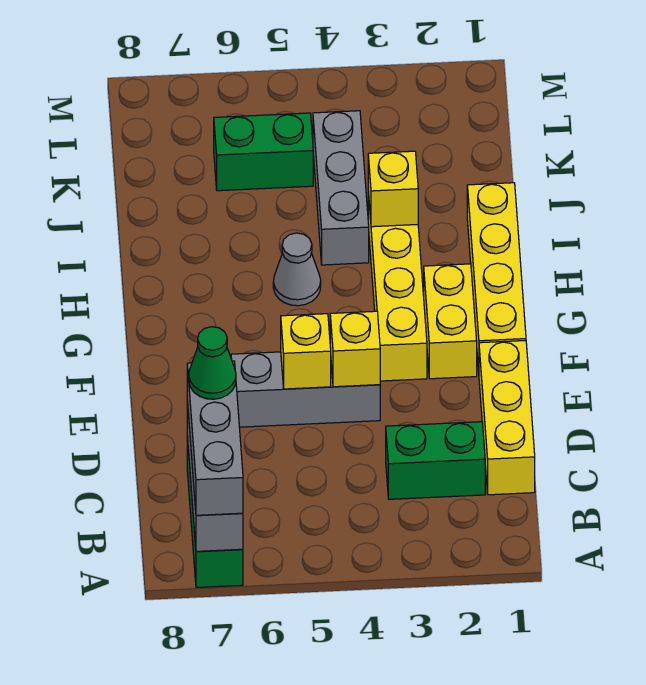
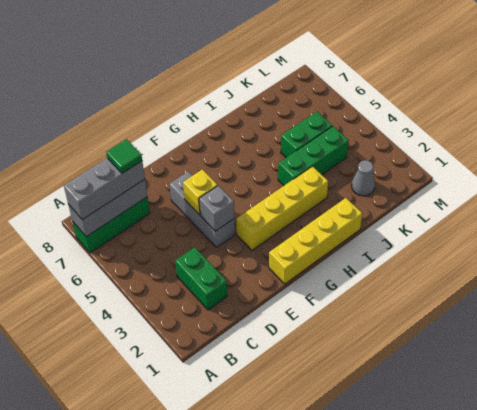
yellow brick C1:E1 level 1 -> none
green cone C7 level 4 -> green tile C7 level 4
yellow brick E4 level 2 -> grey brick E4 level 2
yellow brick F2:G2 level 1 -> none
grey cone H5 level 1 -> grey cone K2 level 1
yellow brick I3 level 2 -> none
grey brick I4:K4 level 1 -> green brick I4:K4 level 1
green brick K5:K6 level 1 -> green brick J5:K5 level 1

